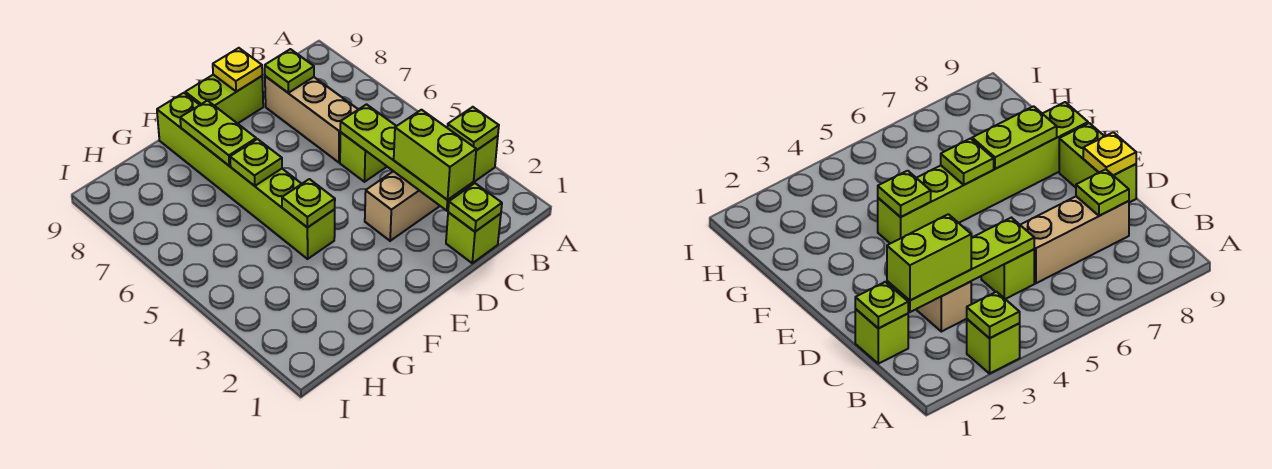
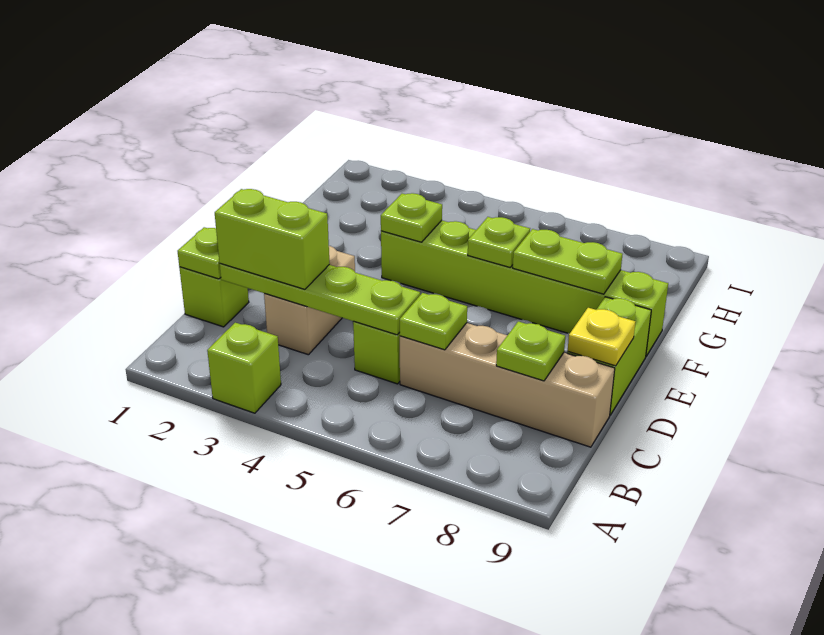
lime plate A3 level 2 -> lime plate C6 level 2
tan brick C6:C8 level 1 -> tan brick C6:C9 level 1

